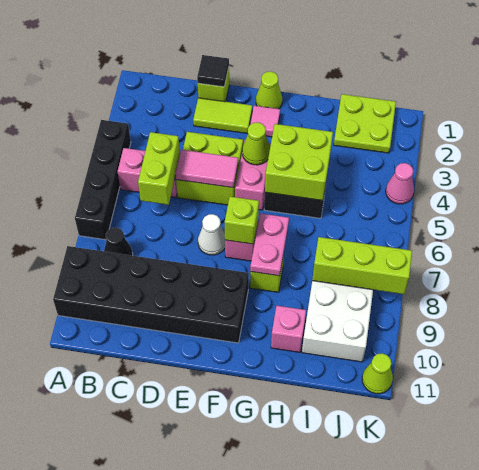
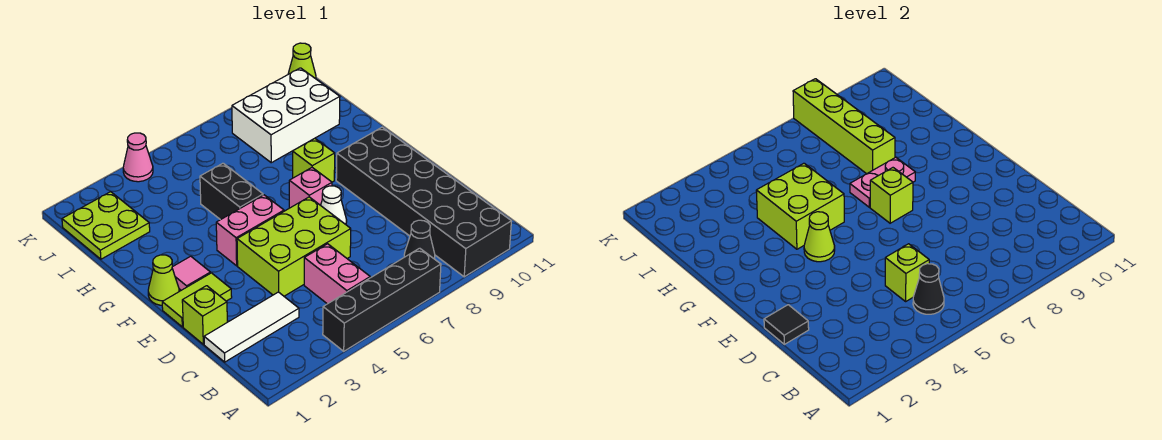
none -> black cone B5 level 2
none -> white tile C1:C3 level 1
lime brick C5:C6 level 2 -> lime brick C5 level 2
lime tile D2:E2 level 1 -> lime tile E1:E2 level 1
lime brick D4:E5 level 1 -> lime brick D4:E6 level 1
pink tile D5:E5 level 2 -> none
pink brick H10 level 1 -> none
lime brick I8:K8 level 2 -> lime brick H8:K8 level 2

